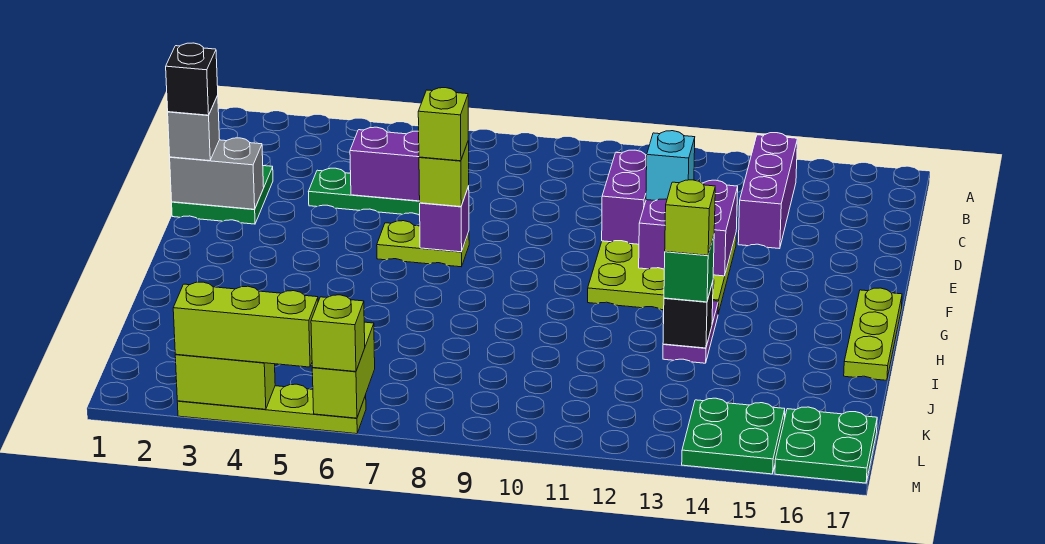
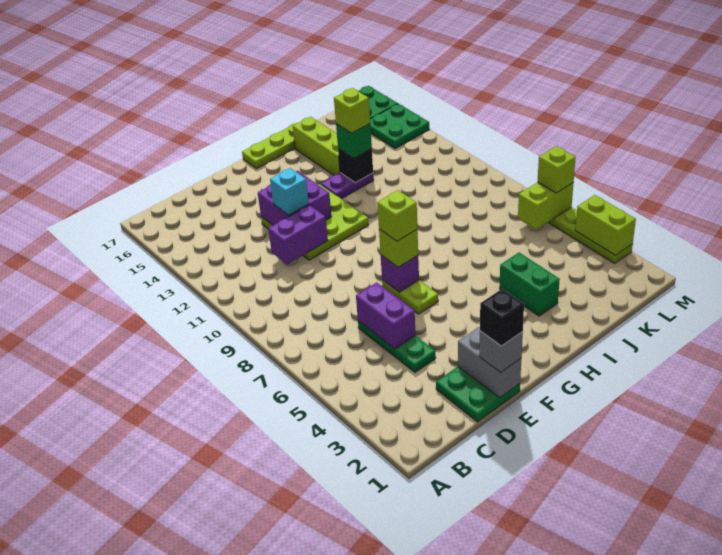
purple brick B14:D14 level 1 -> none
none -> green brick I3:I4 level 1
lime brick M3:M5 level 3 -> lime brick I14:I16 level 1

